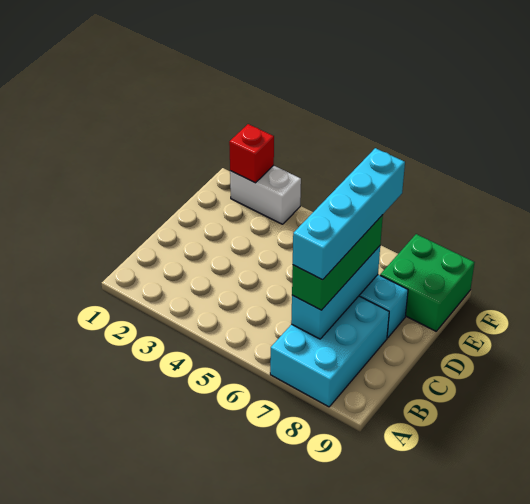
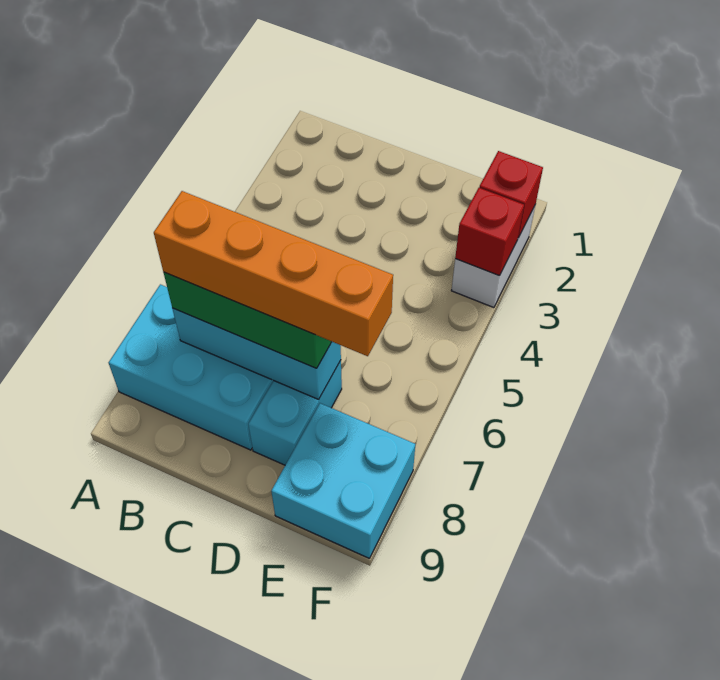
cyan brick B7:E7 level 4 -> orange brick B7:E7 level 4
green brick E8:F9 level 1 -> cyan brick E8:F9 level 1
none -> red brick F3 level 2

